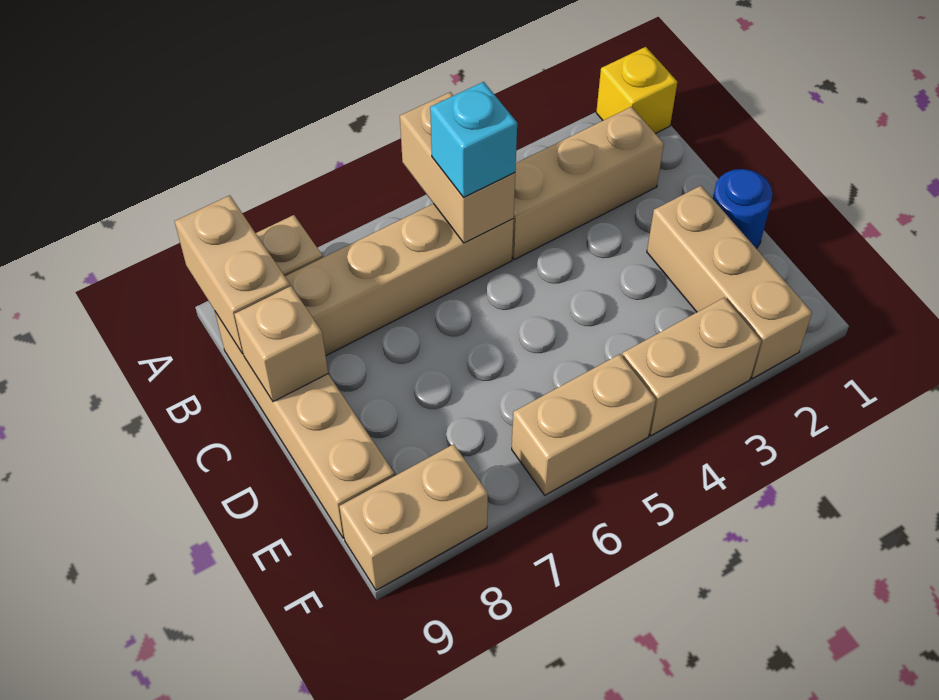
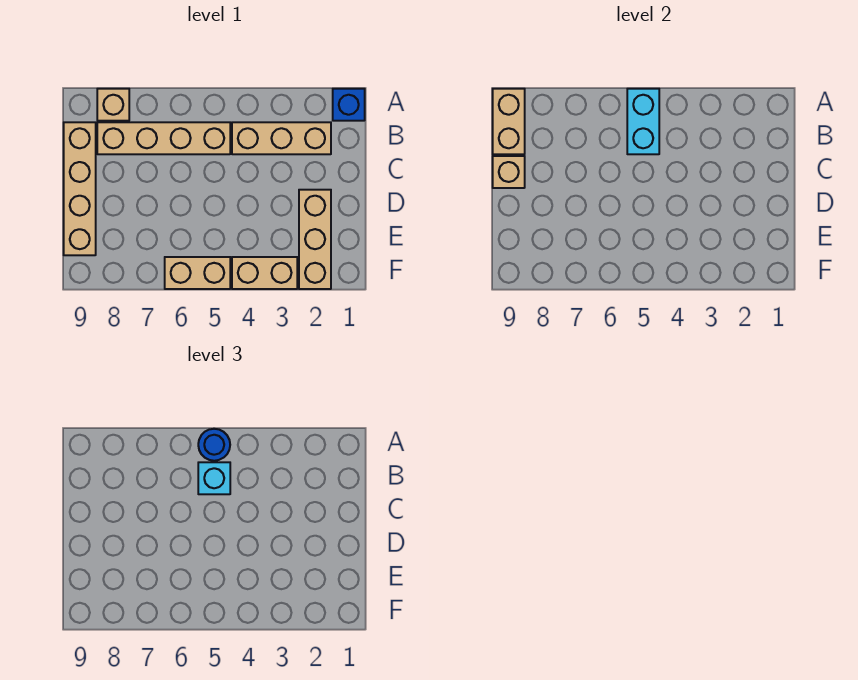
yellow brick A1 level 1 -> blue brick A1 level 1
tan brick A5:B5 level 2 -> cyan brick A5:B5 level 2
blue round brick D1 level 1 -> blue round brick A5 level 3
tan brick F8:F9 level 1 -> none

